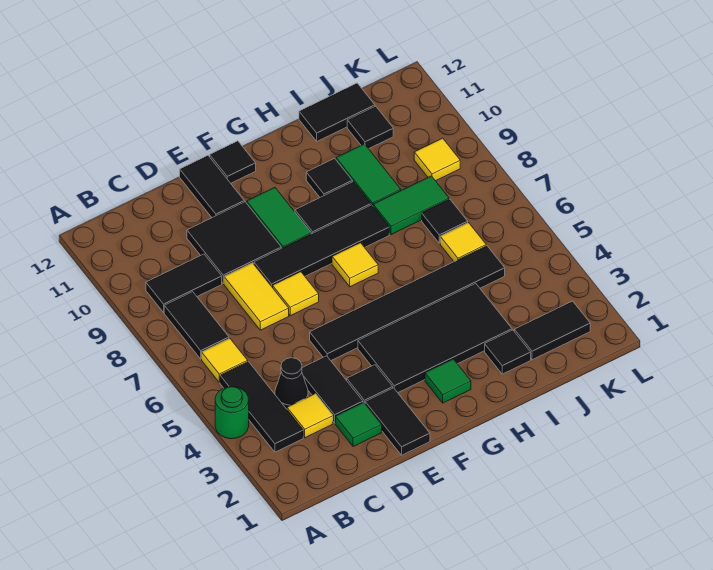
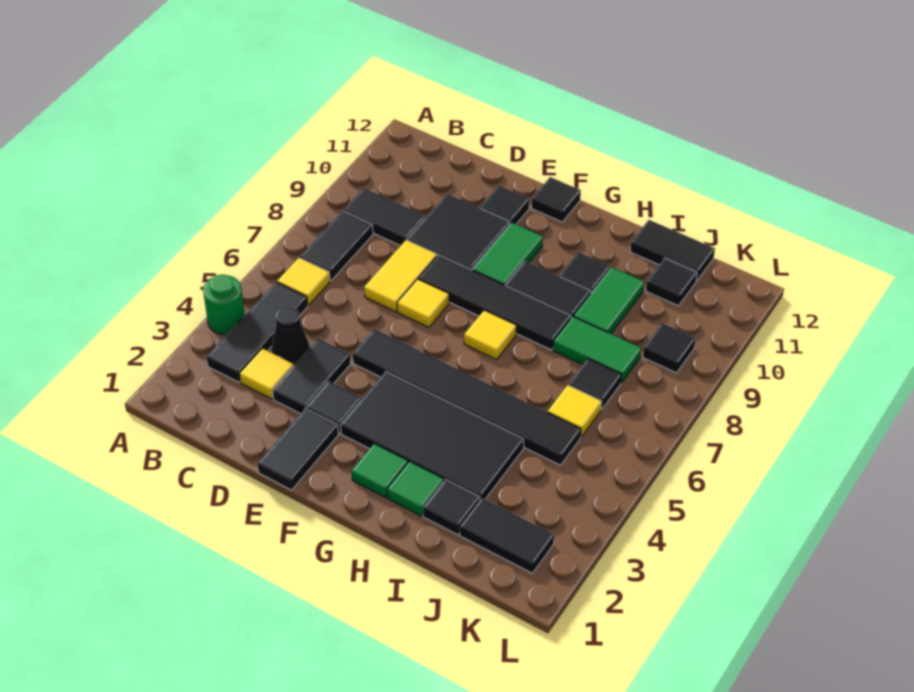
green tile D2 level 1 -> green tile H2 level 1
black tile E11:E12 level 1 -> black tile E11 level 1
yellow tile K9 level 1 -> black tile K9 level 1

